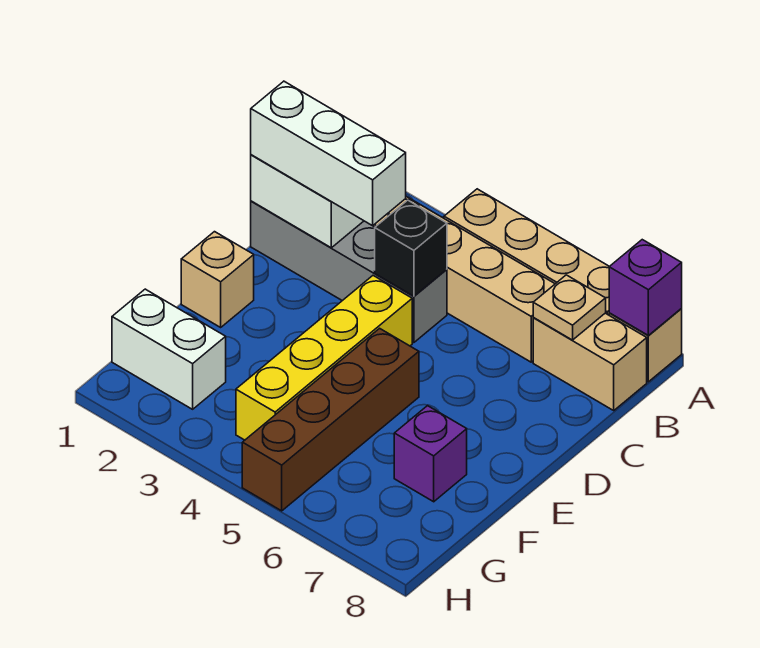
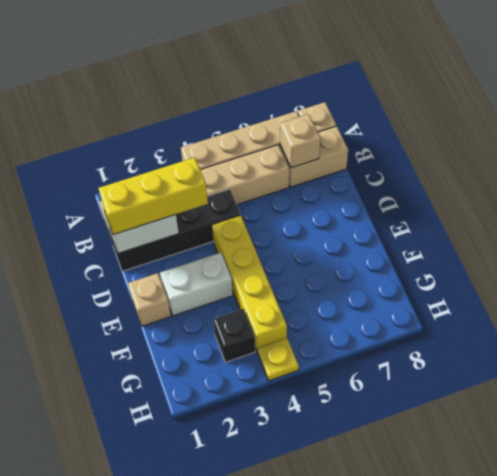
purple brick A8 level 2 -> none
tan plate B7 level 2 -> tan brick B7 level 2
grey brick C1:C4 level 1 -> black brick C1:C4 level 1
white brick C1:C3 level 3 -> yellow brick C1:C3 level 3
black brick C4 level 2 -> black brick G3 level 1
brown brick E5:H5 level 1 -> none
purple brick F7 level 1 -> none
white brick G1:G2 level 1 -> white brick E2:E3 level 1
none -> yellow plate H4 level 1

